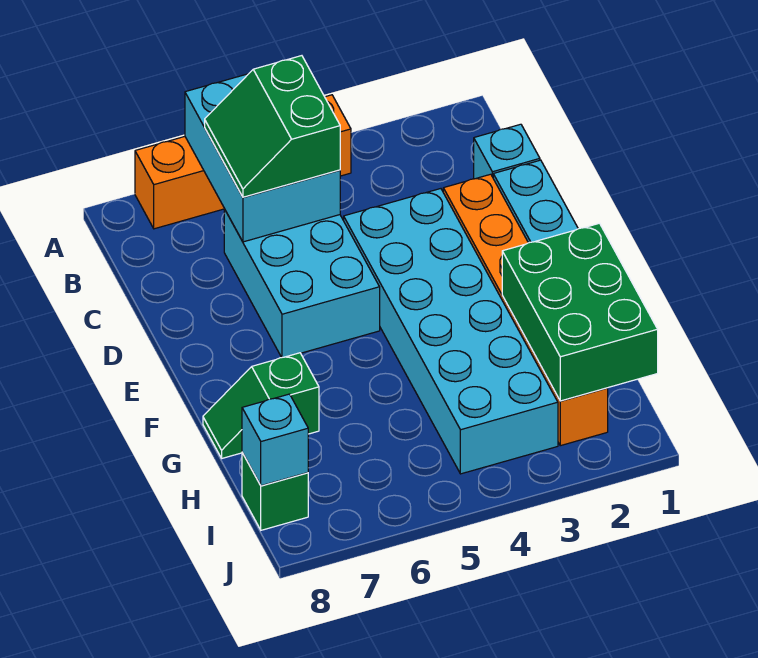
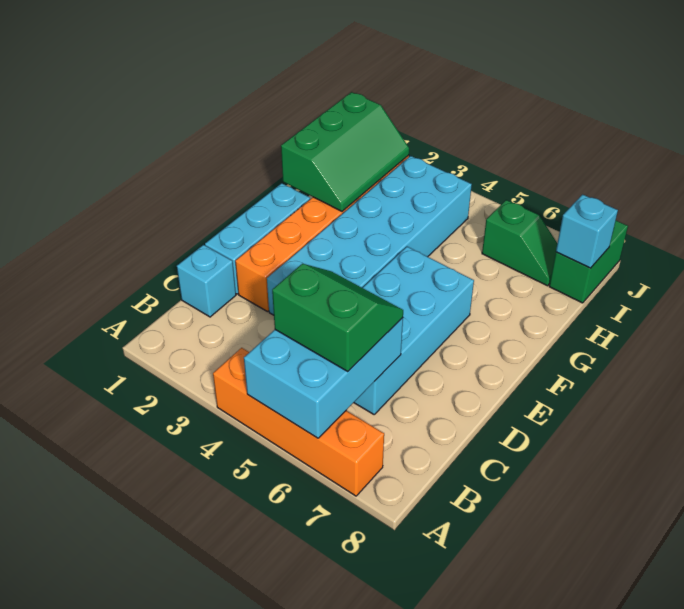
green slope B5:C6 level 3 top 5 -> green slope B5:C6 level 3 top B
cyan brick C5:E6 level 1 -> cyan brick C5:F6 level 1
green brick G1:I2 level 2 -> green slope G1:I2 level 2 top 1
green slope G7:G8 level 1 top 7 -> green slope I6:I7 level 1 top 6
green brick I8 level 1 -> green brick I8:J8 level 1

